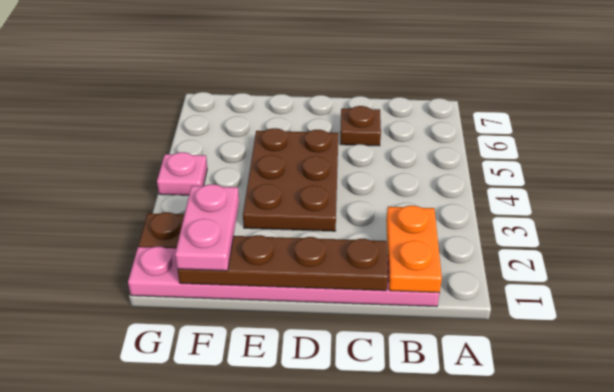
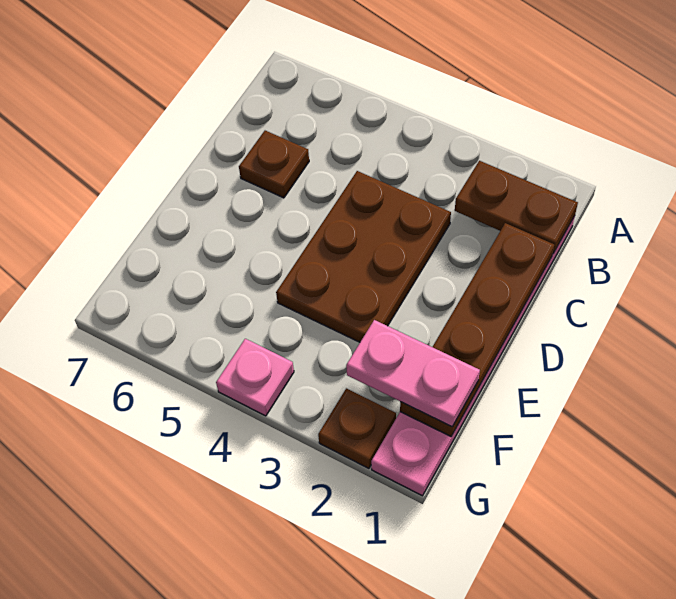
orange plate B1:B2 level 2 -> brown plate B1:B2 level 2
brown plate D3:E5 level 1 -> brown plate C3:E4 level 1

